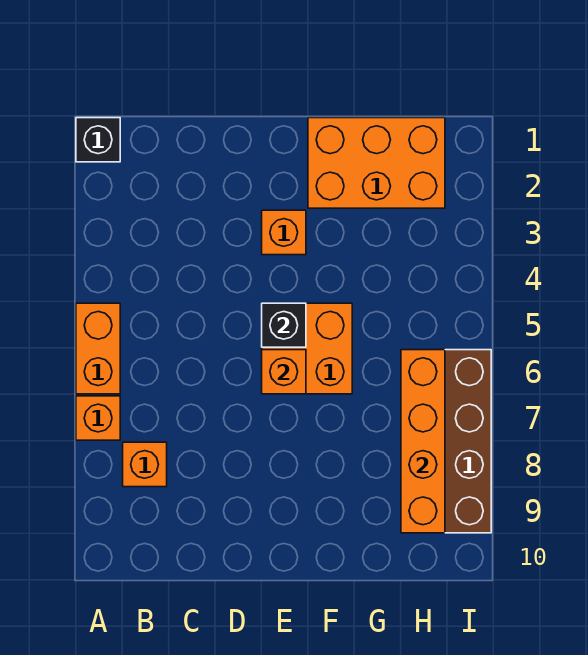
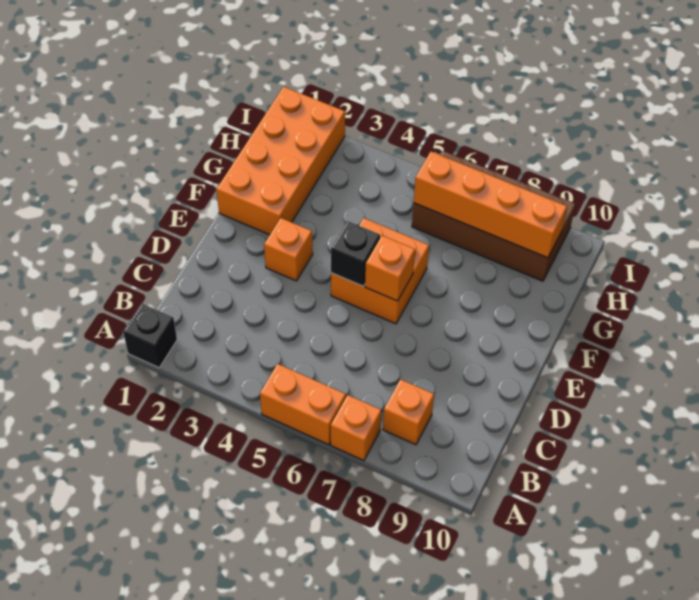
orange brick F1:H2 level 1 -> orange brick F1:I2 level 1

